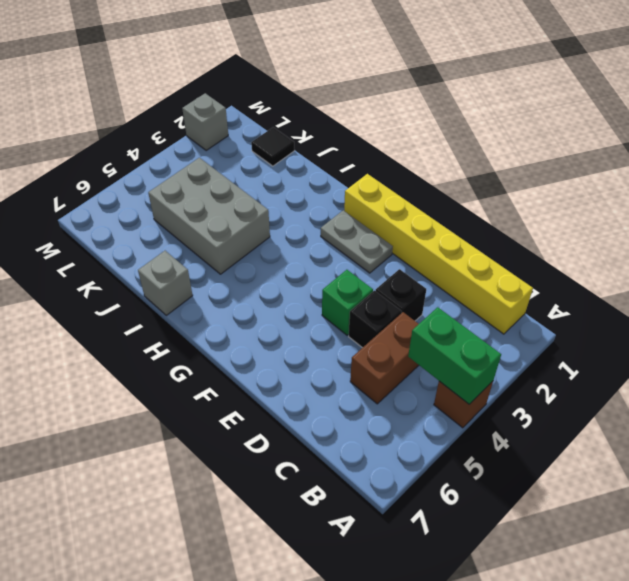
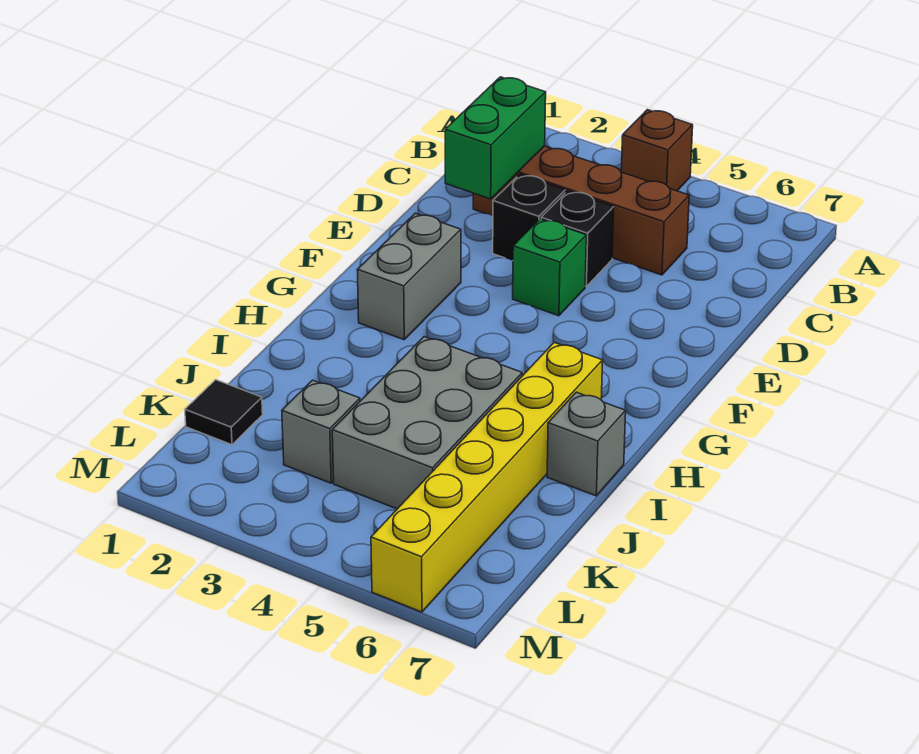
green brick A4:B4 level 2 -> green brick C2:D2 level 2
yellow brick B1:G1 level 1 -> yellow brick H6:M6 level 1
brown brick C4:C5 level 1 -> brown brick C2:C5 level 1
grey plate F2:G2 level 1 -> grey brick F2:G2 level 1
grey brick M2 level 1 -> grey brick K3 level 1

